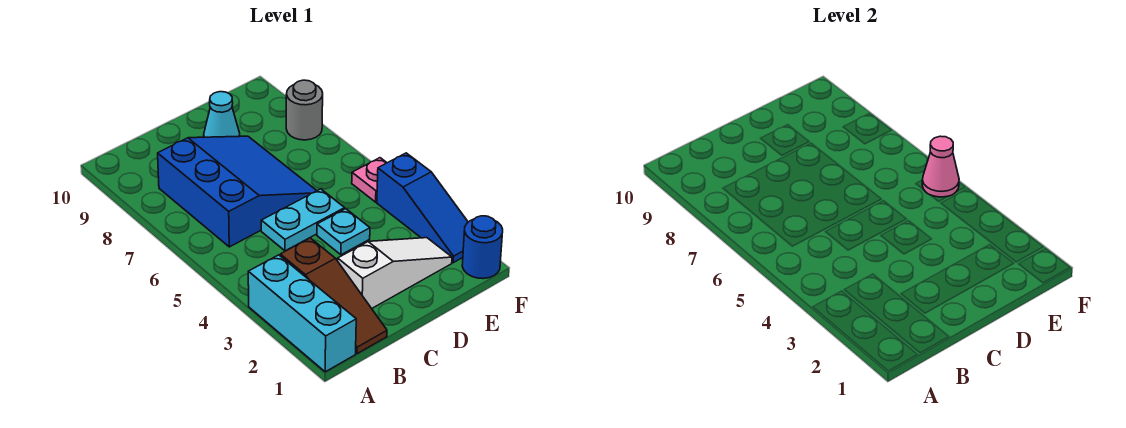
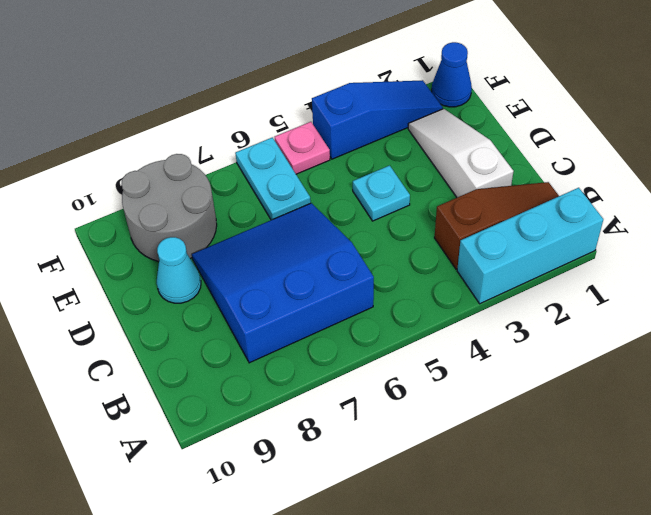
cyan plate C5:D5 level 1 -> cyan plate E6:F6 level 1
blue round brick F1 level 1 -> blue cone F1 level 1
pink cone F5 level 2 -> none
grey round brick F8 level 1 -> grey round brick E8:F9 level 1

